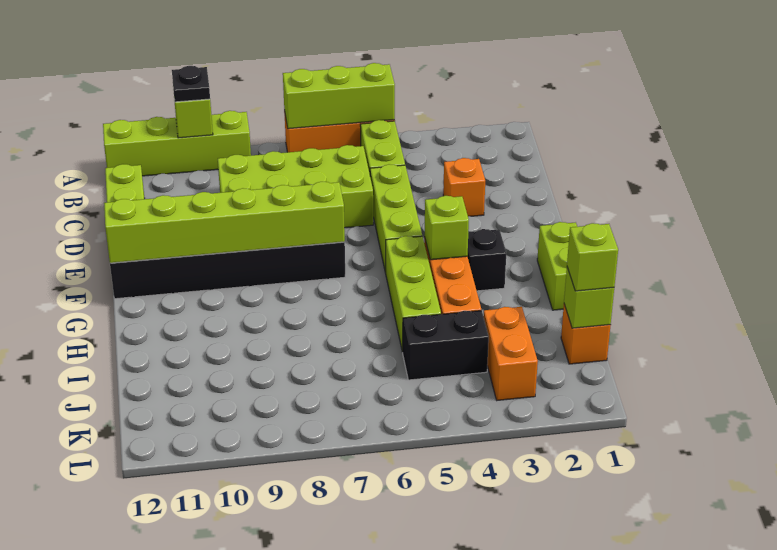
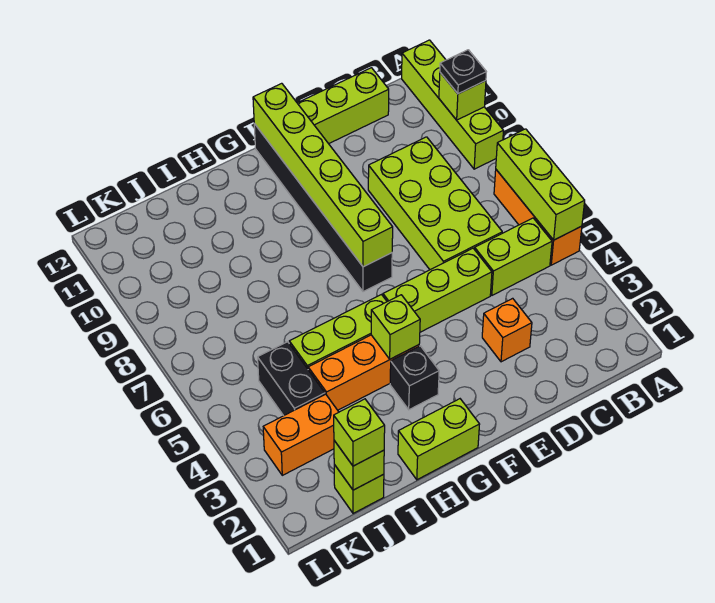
orange brick J1 level 1 -> lime brick J1 level 1

